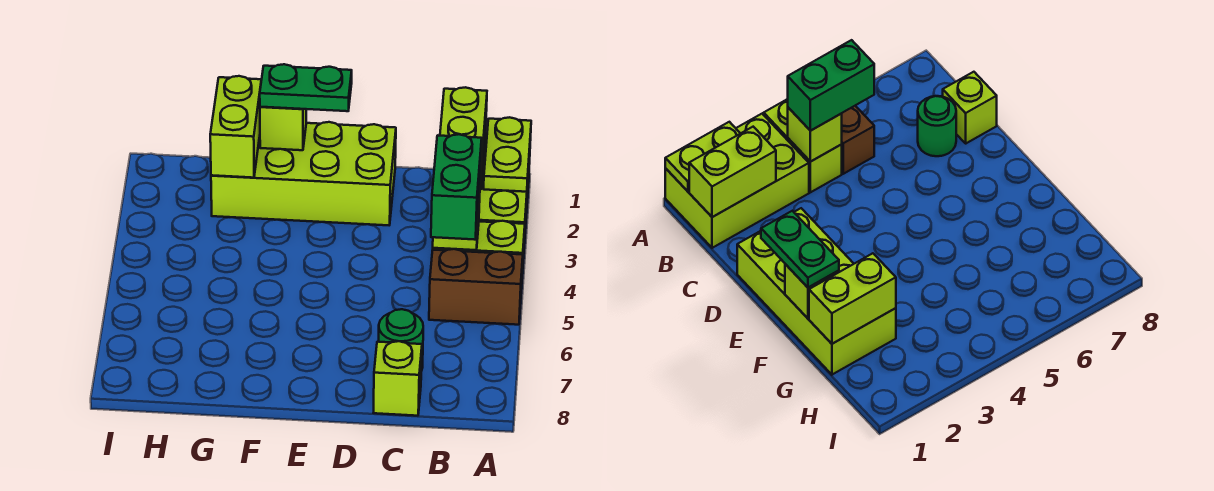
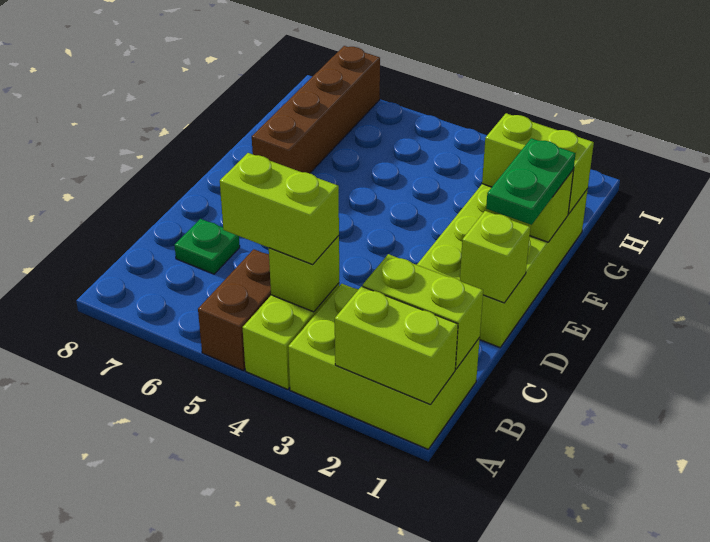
lime plate A1:A2 level 2 -> lime brick A1:A2 level 2
green brick B4:B5 level 3 -> lime brick B4:B5 level 3
green round brick C7 level 1 -> green plate C7 level 1
lime brick C8 level 1 -> lime brick D1 level 2
none -> brown brick F7:I7 level 1

